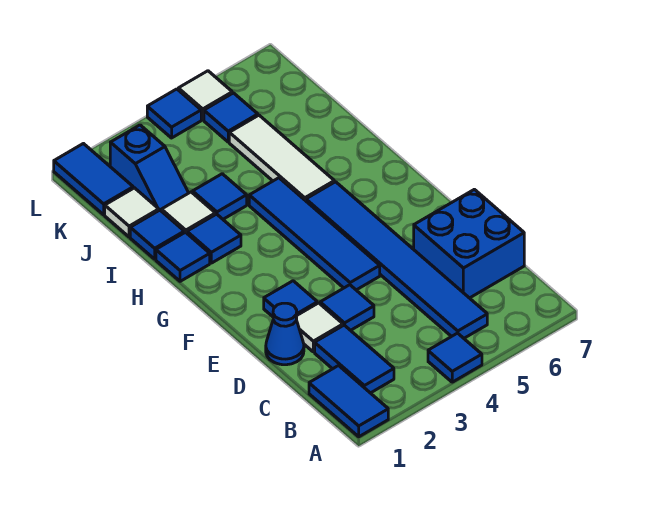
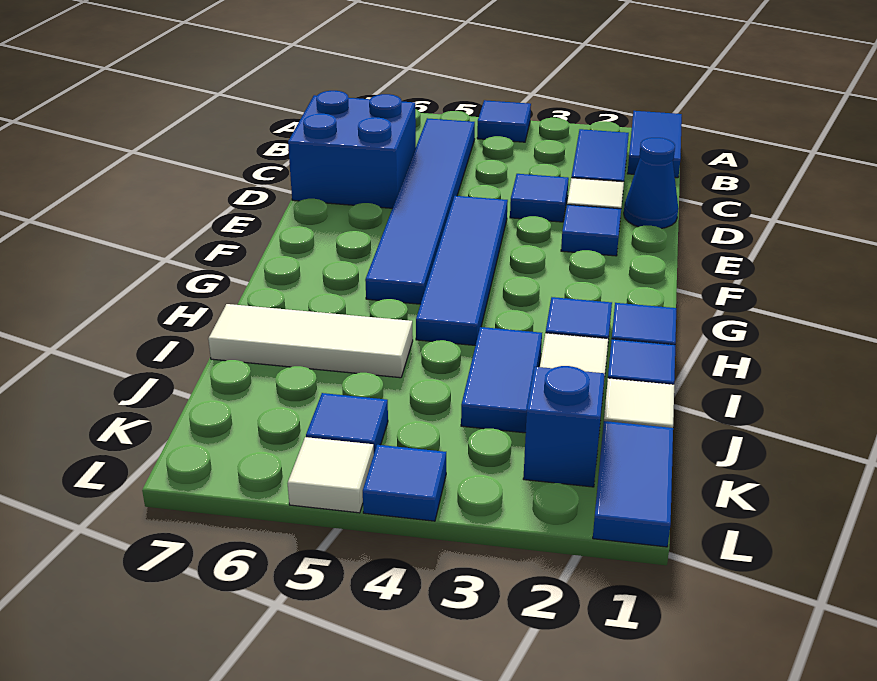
white tile H5:J5 level 1 -> white tile I5:I7 level 1
blue tile I3 level 1 -> blue tile I3:J3 level 1

